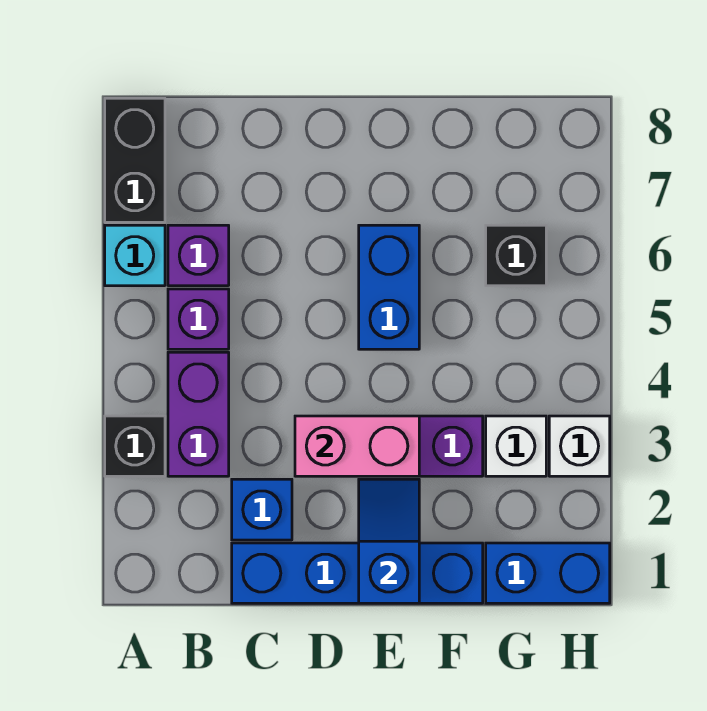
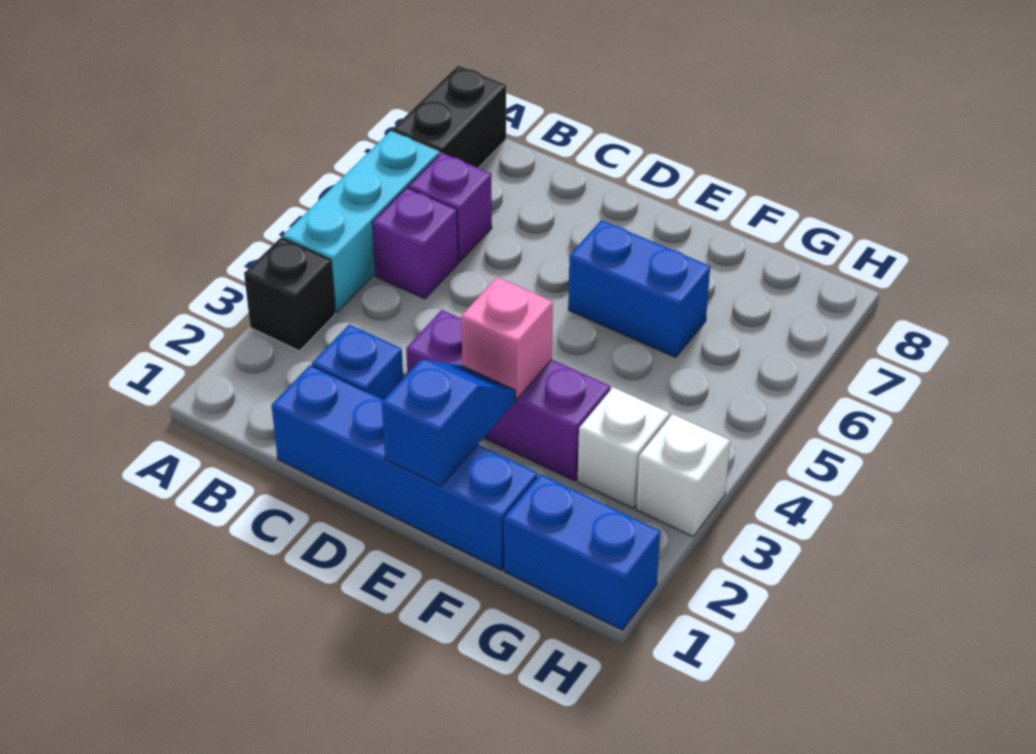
cyan brick A6 level 1 -> cyan brick A4:A6 level 1
purple brick B3:B4 level 1 -> none
pink brick D3:E3 level 2 -> pink brick E3 level 2
blue brick E5:E6 level 1 -> blue brick E6:F6 level 1
black brick G6 level 1 -> none

